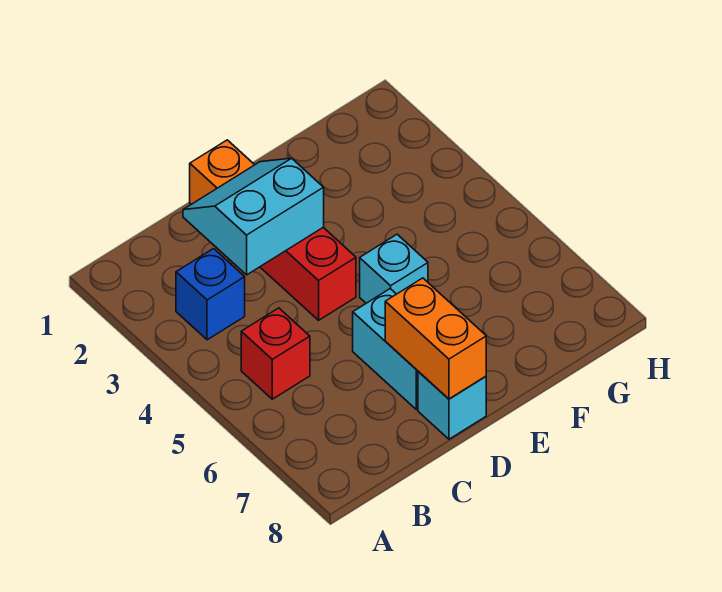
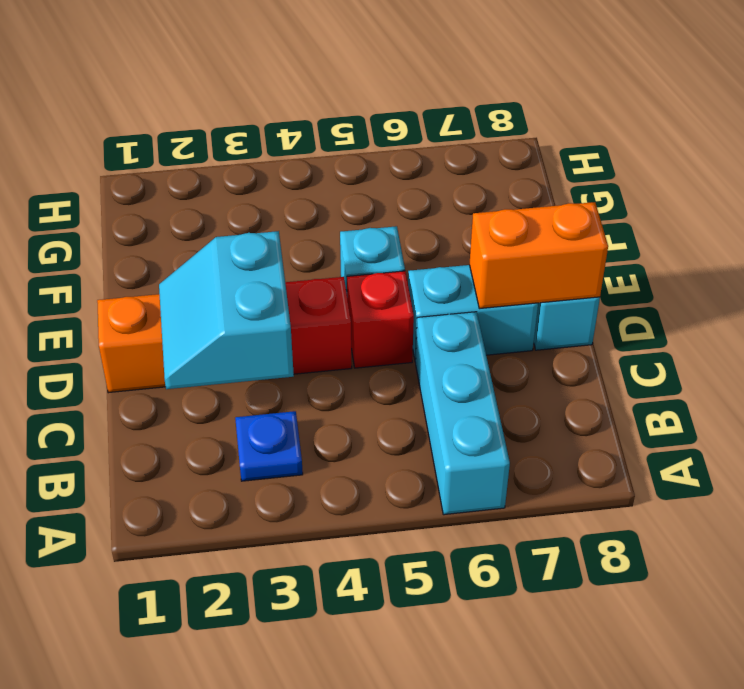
none -> cyan brick A6:C6 level 1
blue brick B3 level 1 -> blue plate B3 level 1
red brick B5 level 1 -> red brick D5 level 1

